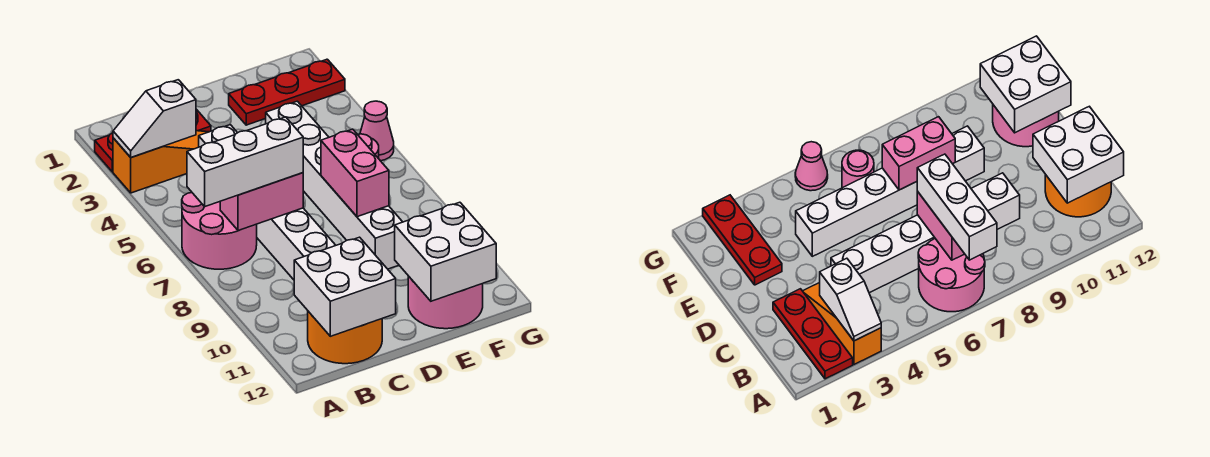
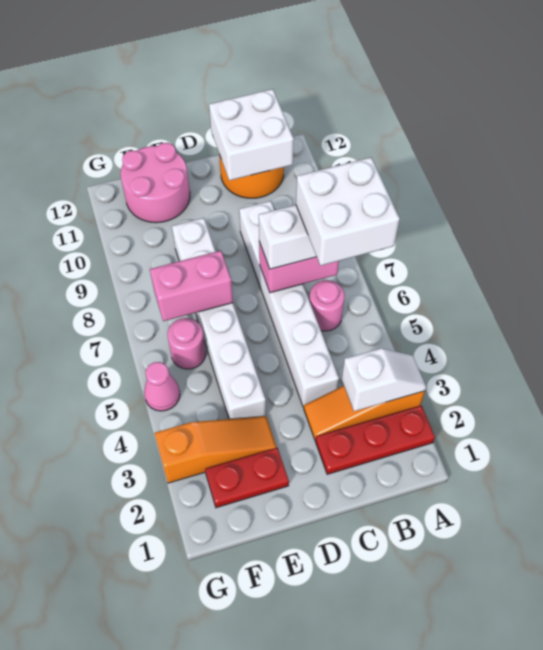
pink round brick A6:B7 level 1 -> pink round brick B6 level 1
red plate E2:G2 level 1 -> red plate E2:F2 level 1
none -> orange slope E3:G3 level 1 top G
pink brick E7:E8 level 2 -> pink brick E7:F7 level 2
white brick E11:F12 level 2 -> white brick A6:B7 level 4

